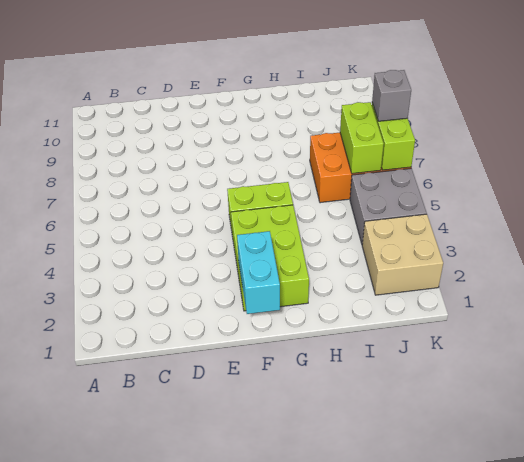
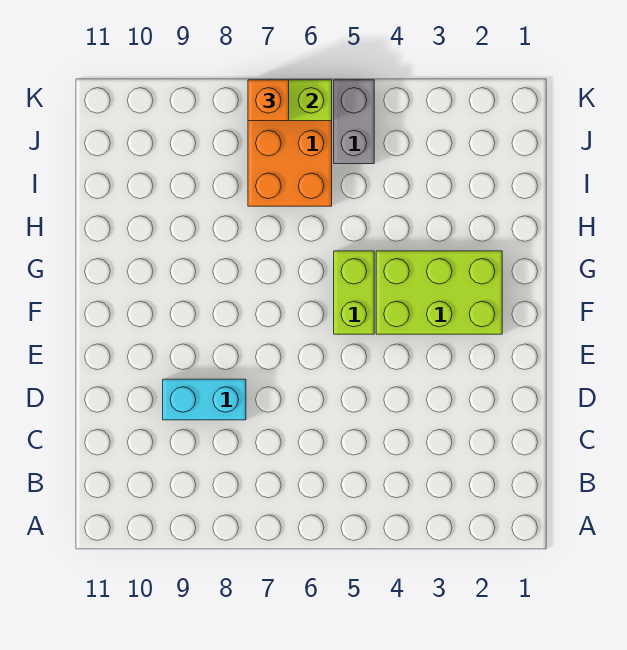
cyan brick F1:F2 level 2 -> cyan brick D8:D9 level 1
tan brick J2:K3 level 1 -> none
grey brick J4:K5 level 1 -> grey brick J5:K5 level 1
lime brick J6:J7 level 2 -> none
grey brick K7 level 3 -> orange brick K7 level 3

